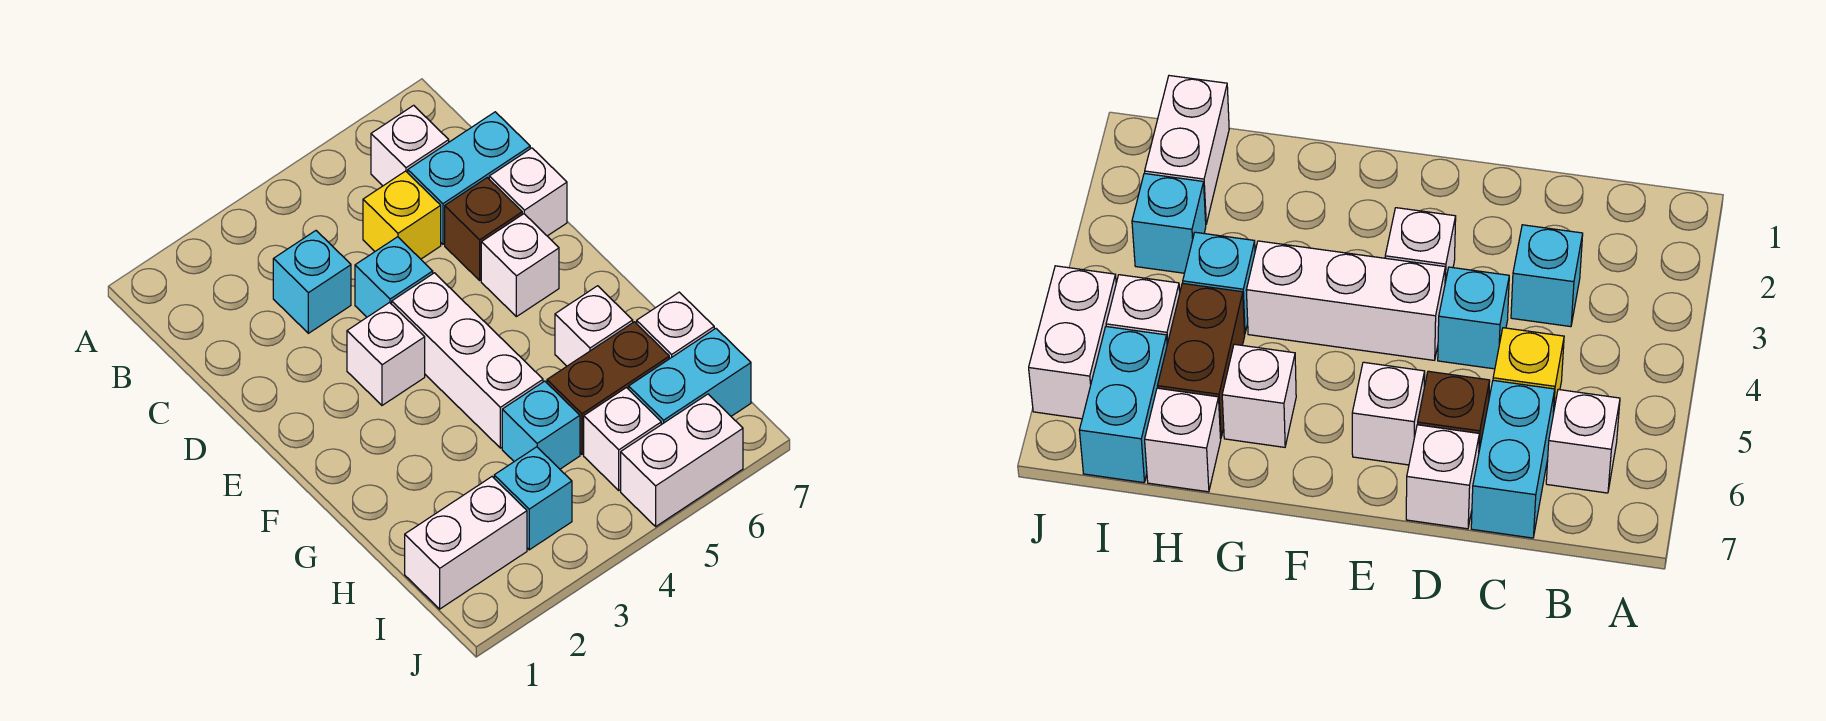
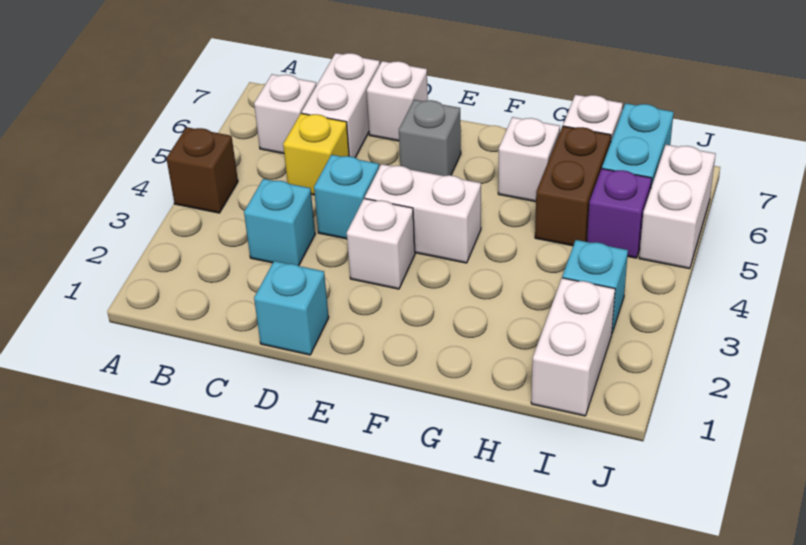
cyan brick C6:C7 level 1 -> white brick C6:C7 level 1
brown brick D6 level 1 -> brown brick A4 level 1
white brick E4:G4 level 1 -> white brick E4:F4 level 1
white brick E6 level 1 -> grey brick E6 level 1
cyan brick H4 level 1 -> cyan brick D1 level 1
white brick I5 level 1 -> purple brick I5 level 1

